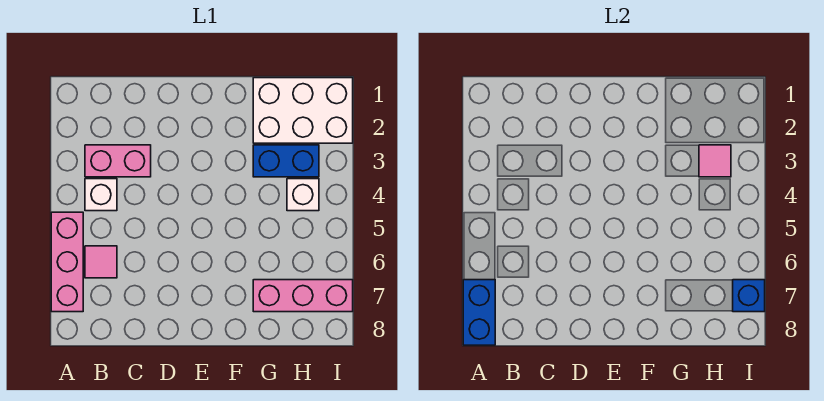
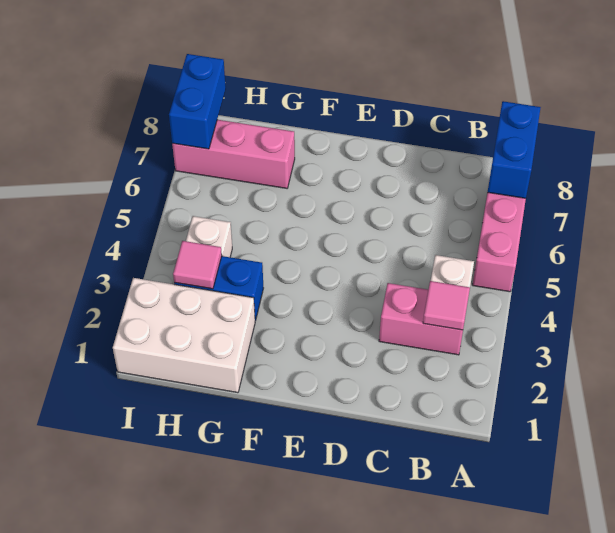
pink tile B6 level 1 -> pink tile B3 level 2
blue brick I7 level 2 -> blue brick I7:I8 level 2

